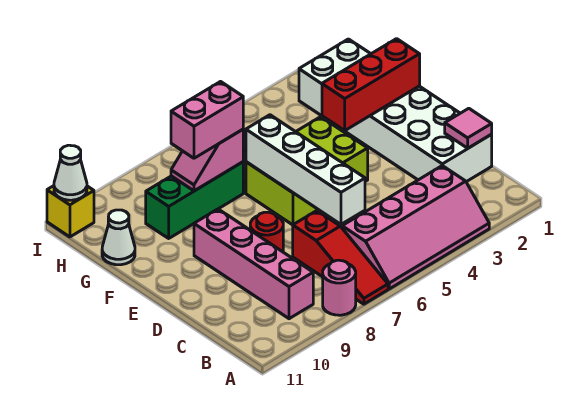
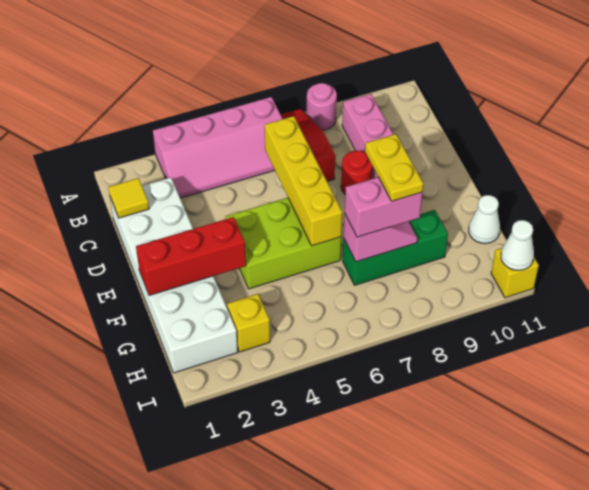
pink slope A3:B6 level 1 top B -> pink slope A3:B6 level 1 top A
pink tile C1 level 2 -> yellow tile C1 level 2
white brick C6:F6 level 2 -> yellow brick C6:F6 level 2
none -> yellow plate F8:G8 level 4
none -> yellow brick H3 level 1

